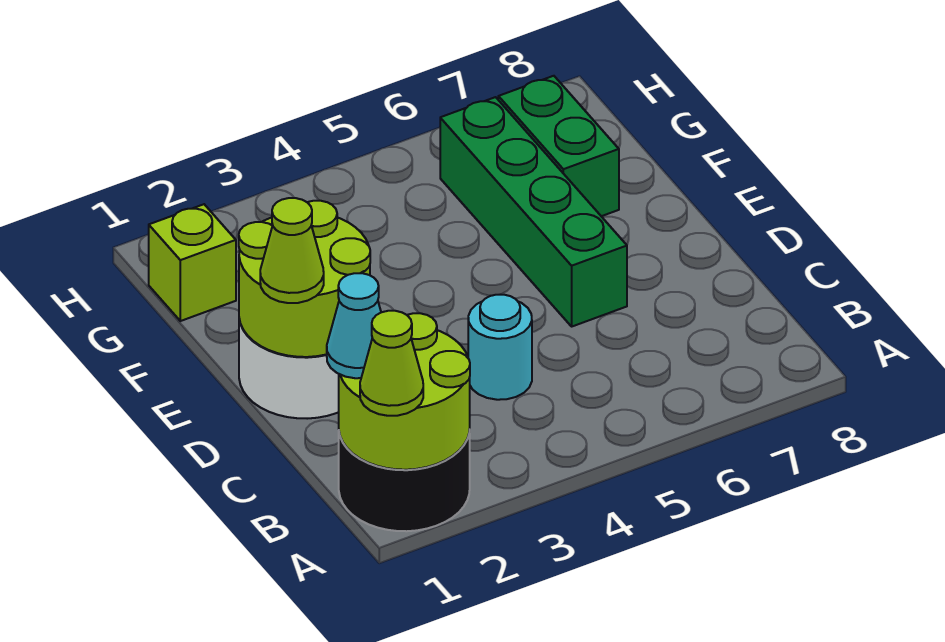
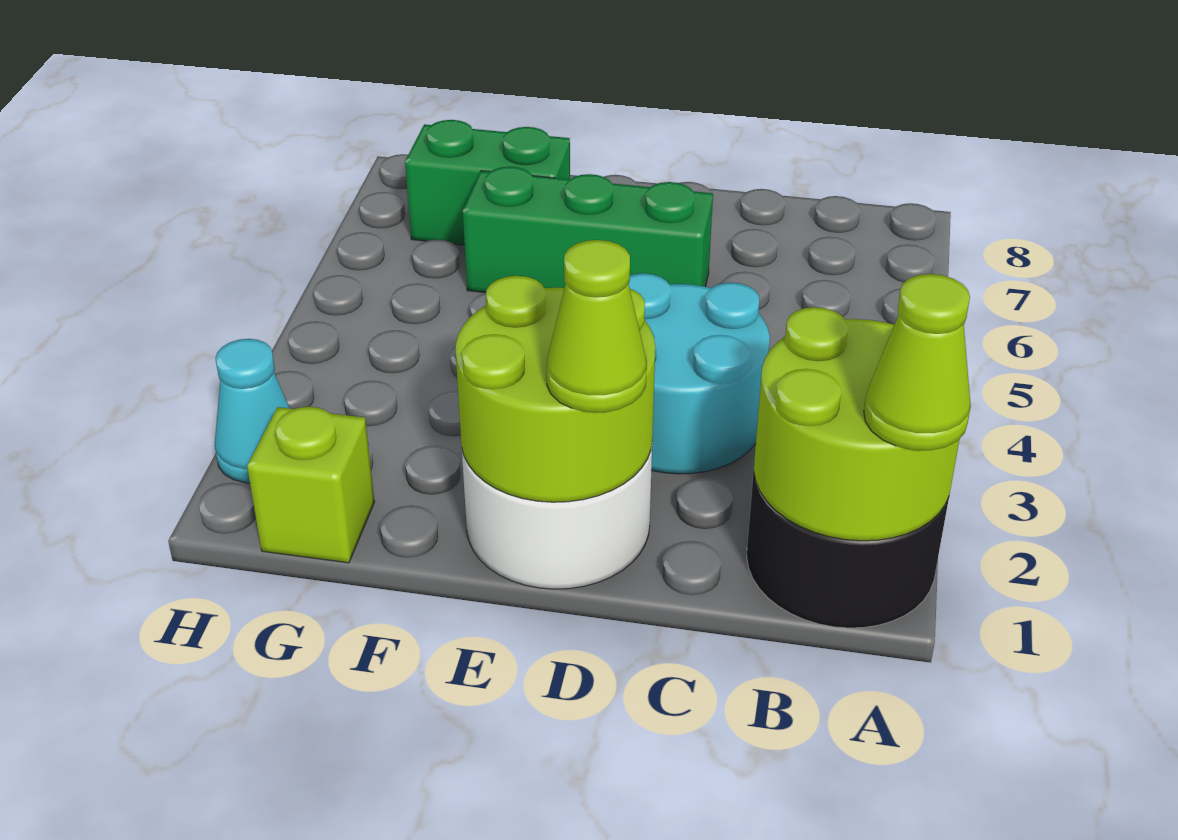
cyan cone B1 level 3 -> cyan cone H2 level 1
cyan round brick C4 level 1 -> cyan round brick C3:D4 level 1
green brick D6:G6 level 1 -> green brick D6:F6 level 1

